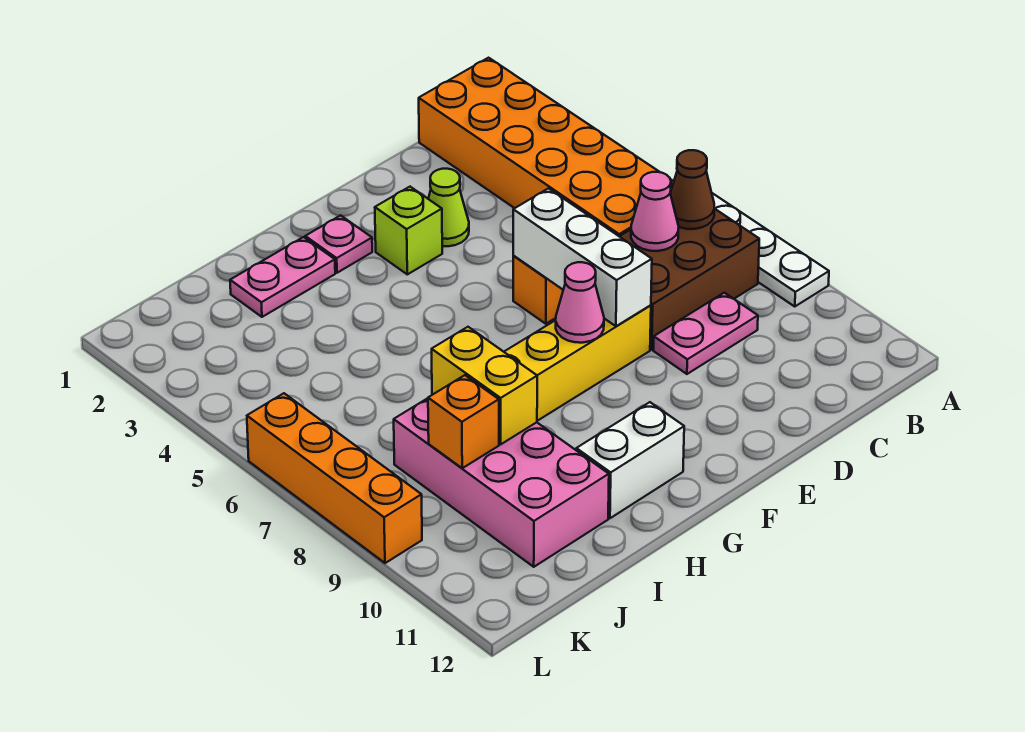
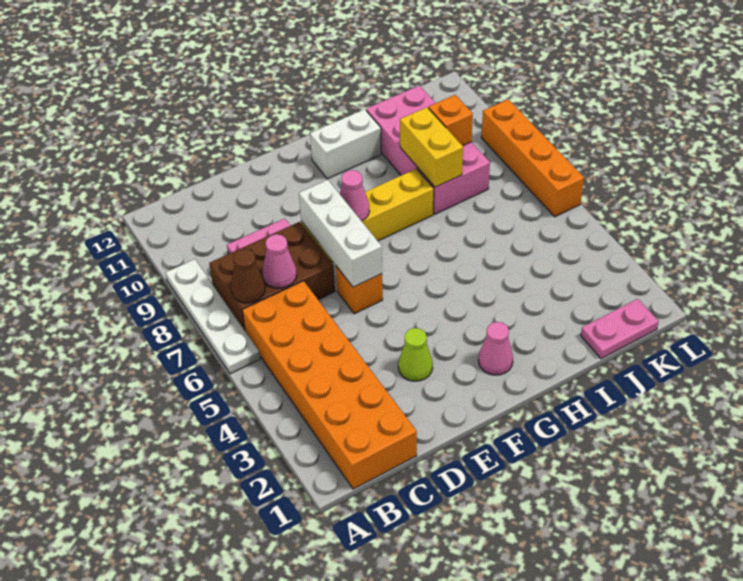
lime brick F3 level 1 -> none
pink plate G2 level 1 -> pink cone G2 level 1
pink plate H2:I2 level 1 -> pink plate J1:K1 level 1

